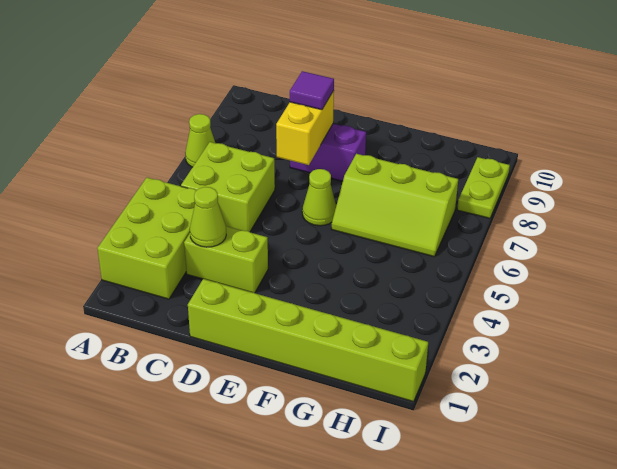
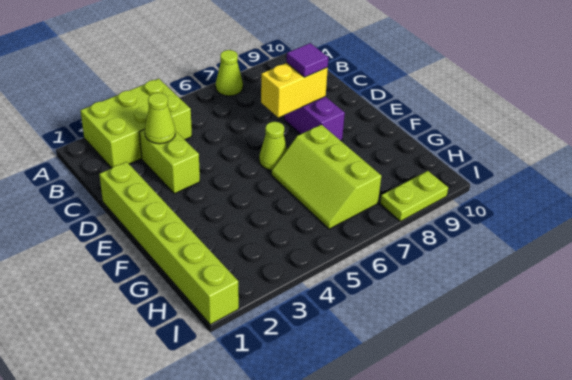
lime brick B5:C6 level 1 -> none

